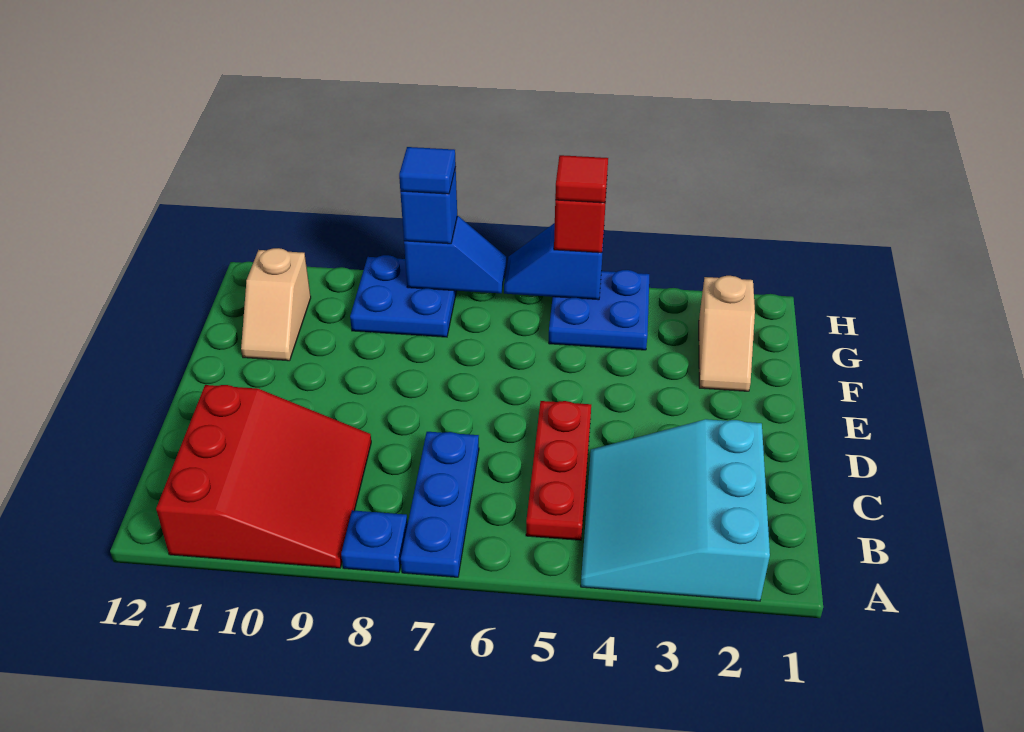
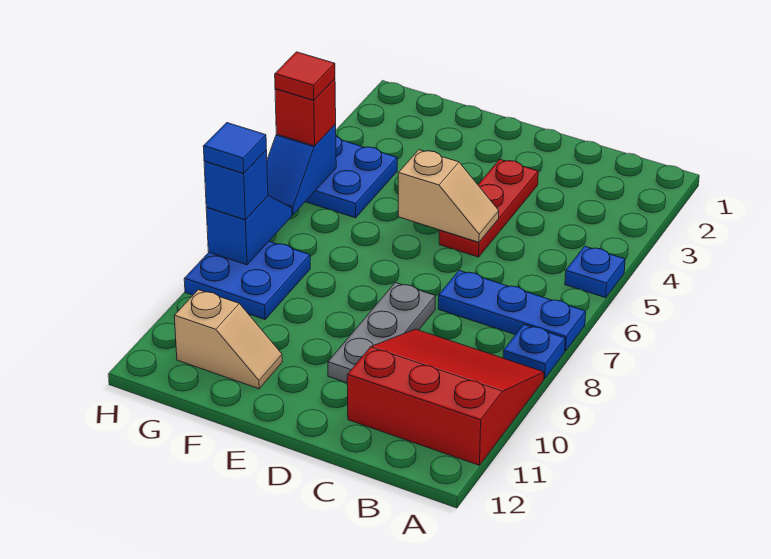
cyan slope A2:C4 level 1 top 2 -> none
none -> blue plate A5 level 1
red plate B5:D5 level 1 -> red plate D3:D5 level 1
none -> grey plate D8:D10 level 1
tan slope F2:G2 level 1 top G -> tan slope D5:E5 level 2 top E

